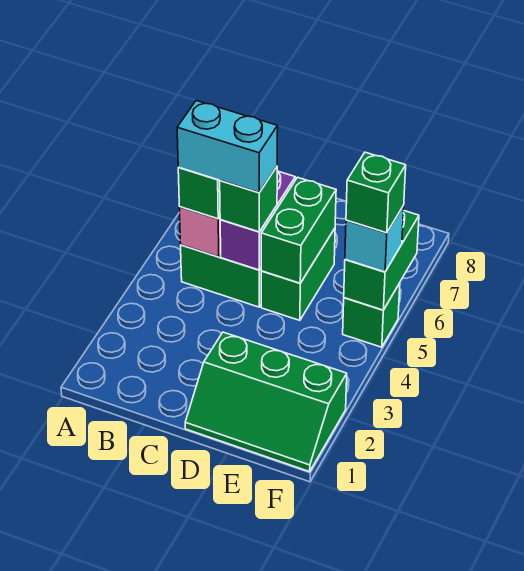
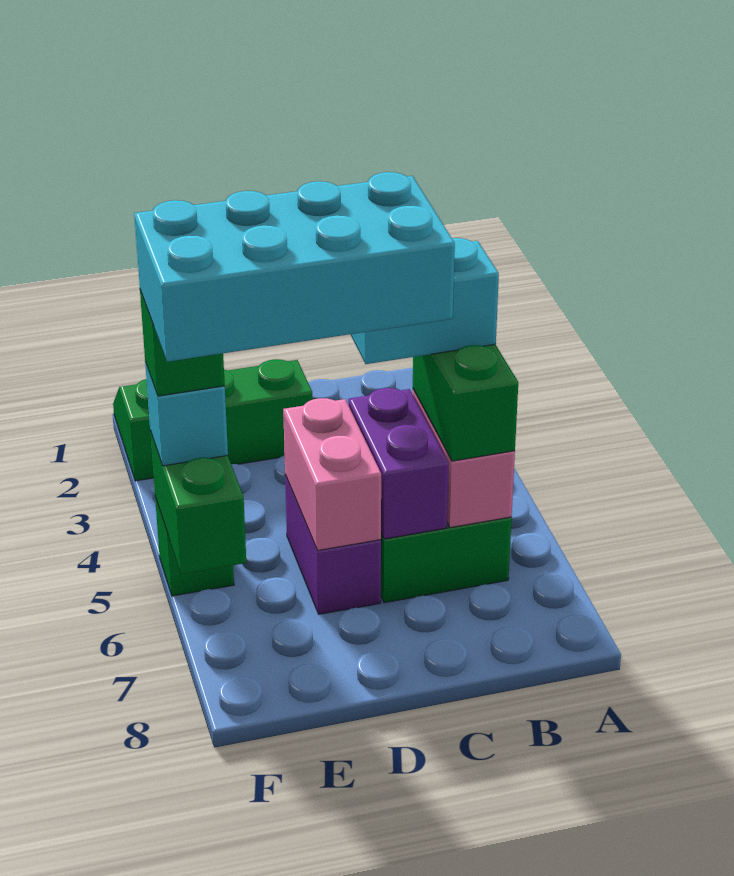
green brick C5 level 3 -> none
none -> cyan brick C5:F6 level 5
green brick D5:D6 level 1 -> purple brick D5:D6 level 1
green brick D5:D6 level 2 -> pink brick D5:D6 level 2

